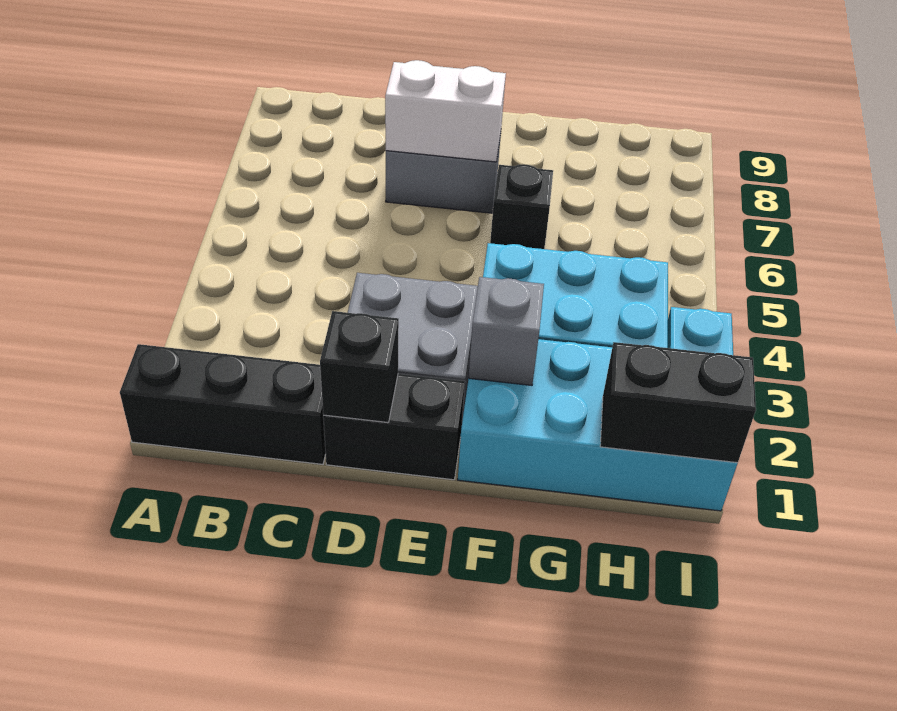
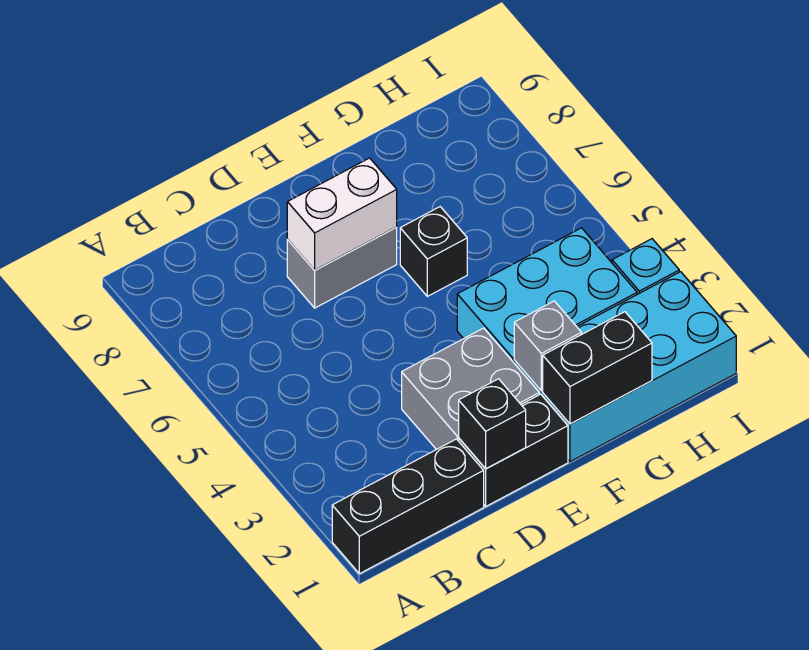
black brick H1:I1 level 2 -> black brick F1:G1 level 2

